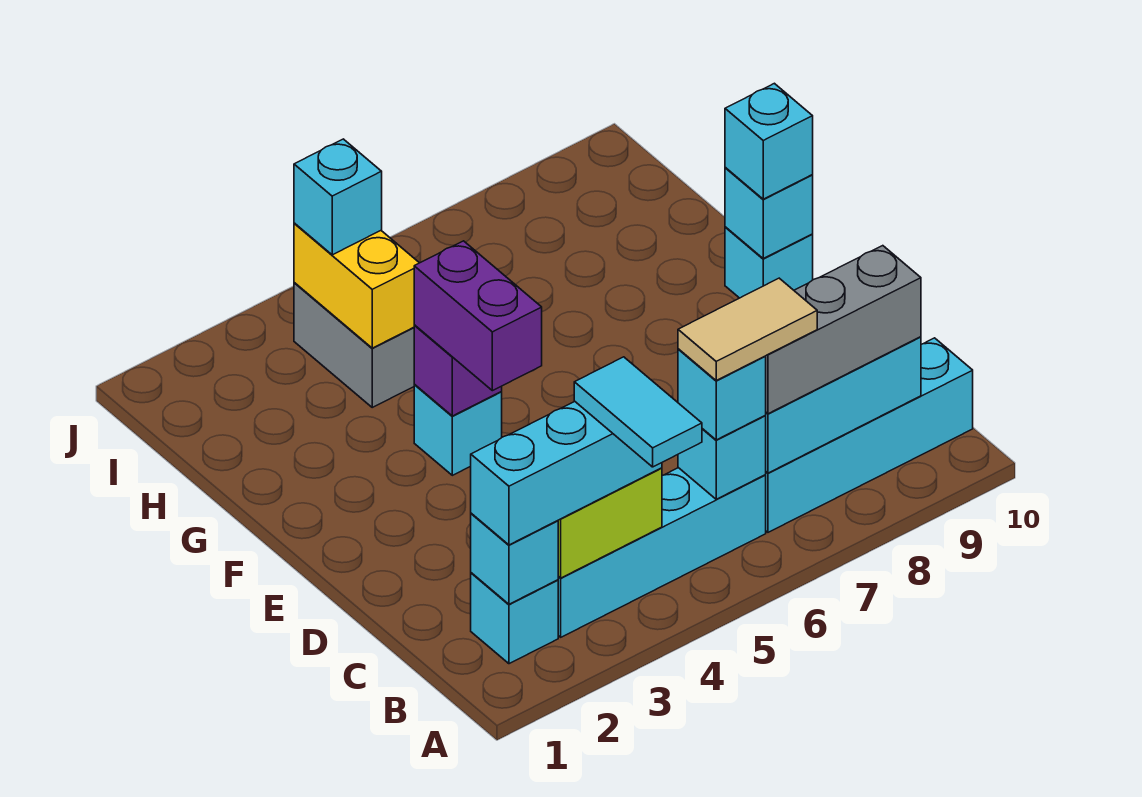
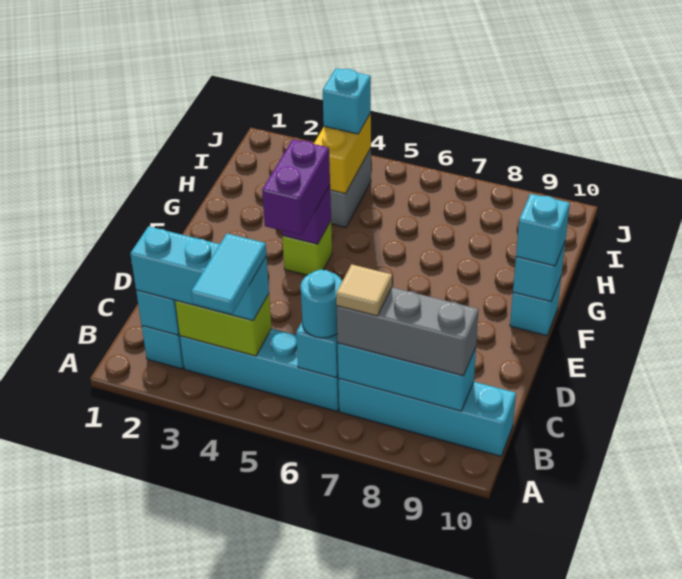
cyan brick B6 level 3 -> cyan round brick B6 level 3
tan tile B6:B7 level 4 -> tan tile B7 level 4
cyan brick F4 level 1 -> lime brick F4 level 1

